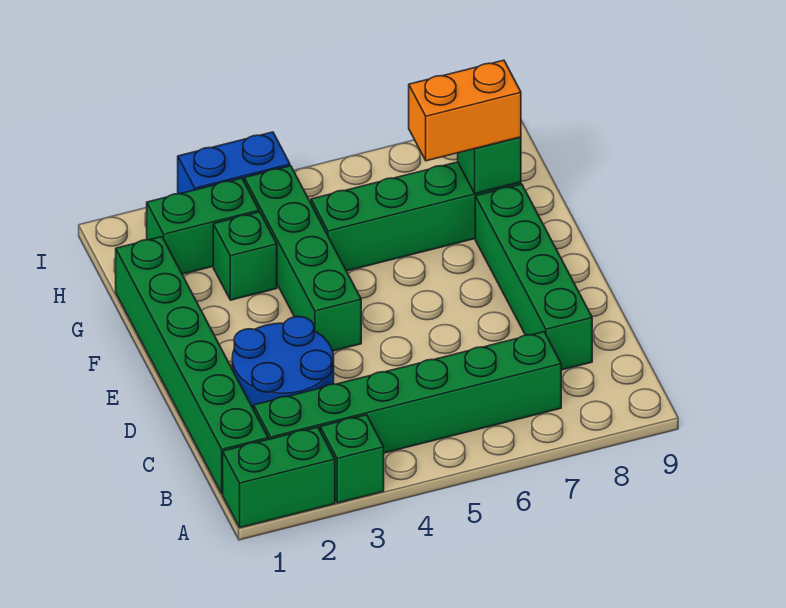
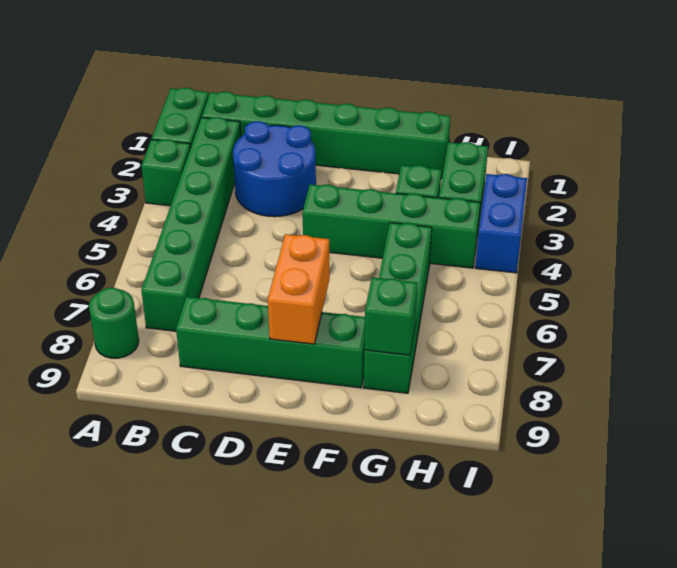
none -> green round brick A8 level 1
orange brick G7:G8 level 3 -> orange brick E7:E8 level 2

